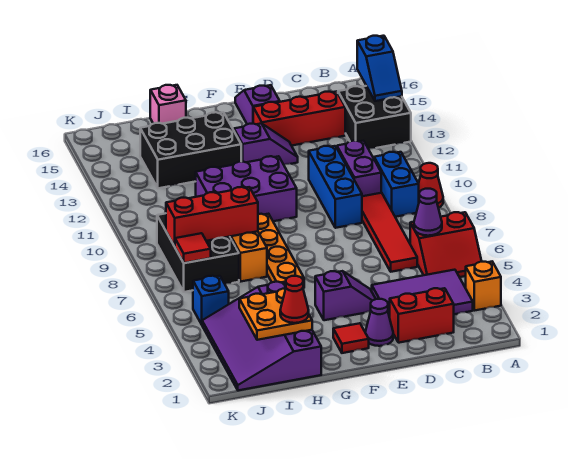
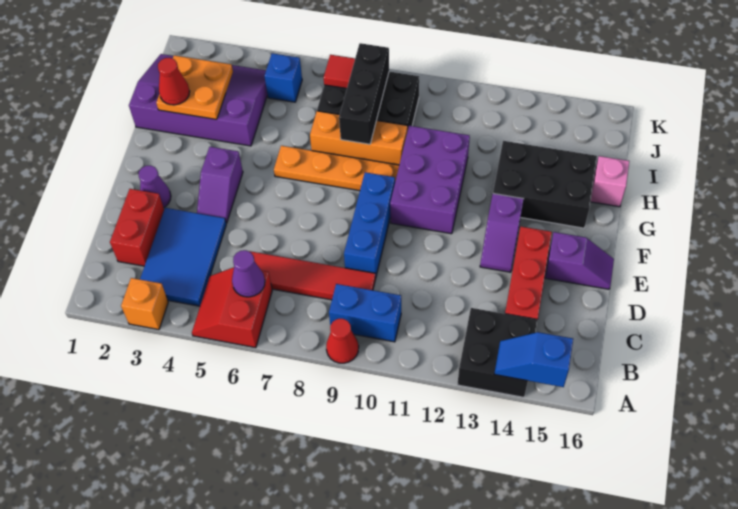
purple tile B3:D4 level 1 -> blue tile B3:D4 level 1
purple brick C10:C11 level 1 -> none
blue brick D9:D11 level 1 -> blue brick D9:F9 level 1
red tile F2 level 1 -> none
black brick G13:I14 level 1 -> black brick G13:H15 level 1
red brick H8:J8 level 2 -> black brick H8:J8 level 2

